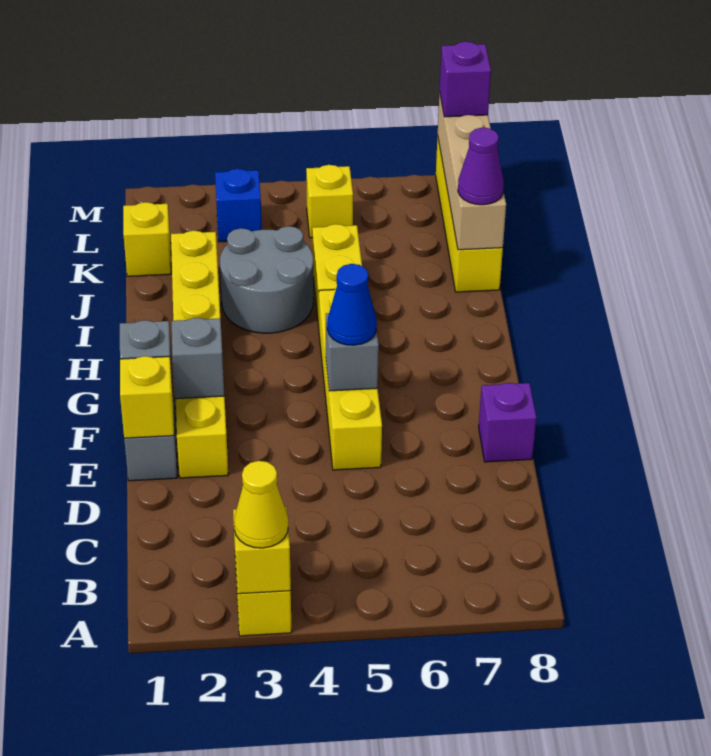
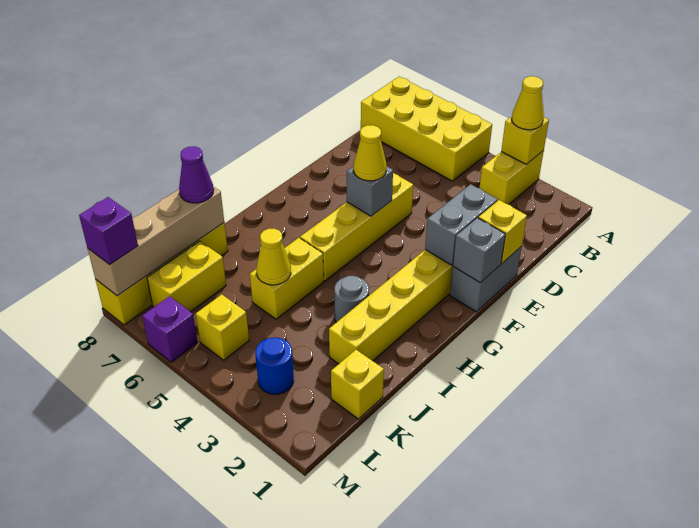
none -> yellow brick A5:B8 level 1
purple brick E8 level 1 -> purple brick M6 level 1
grey brick F2 level 2 -> grey brick E2:F2 level 2
blue cone F5 level 3 -> yellow cone F5 level 3
grey round brick I3:J4 level 1 -> grey round brick I3 level 1
none -> yellow cone J5 level 2
none -> yellow brick K7:L7 level 1
blue brick L3 level 1 -> blue round brick L3 level 1

